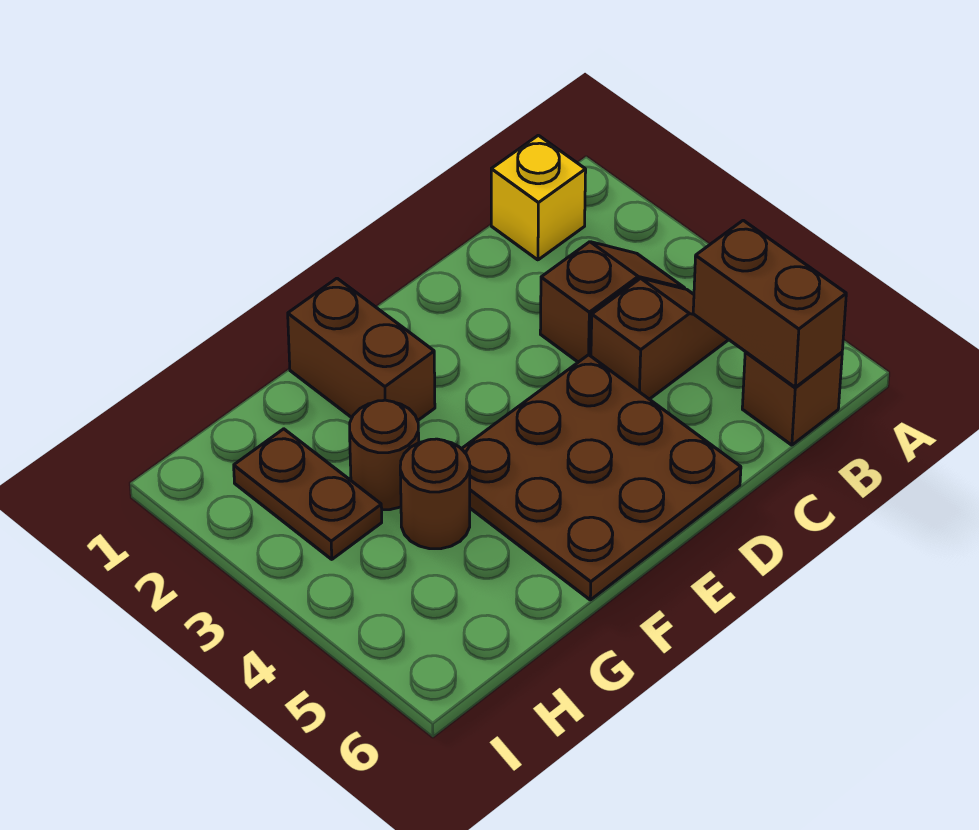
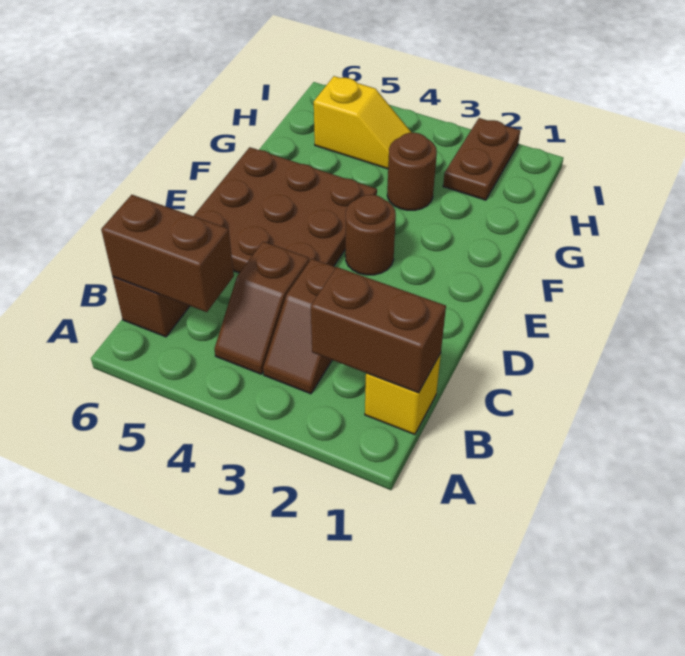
brown brick F1:F2 level 1 -> brown brick B1:B2 level 2
brown round brick G4 level 1 -> brown round brick E3 level 1
brown plate H2:H3 level 1 -> brown plate H2:I2 level 1
none -> yellow slope H4:H5 level 1 top 5

